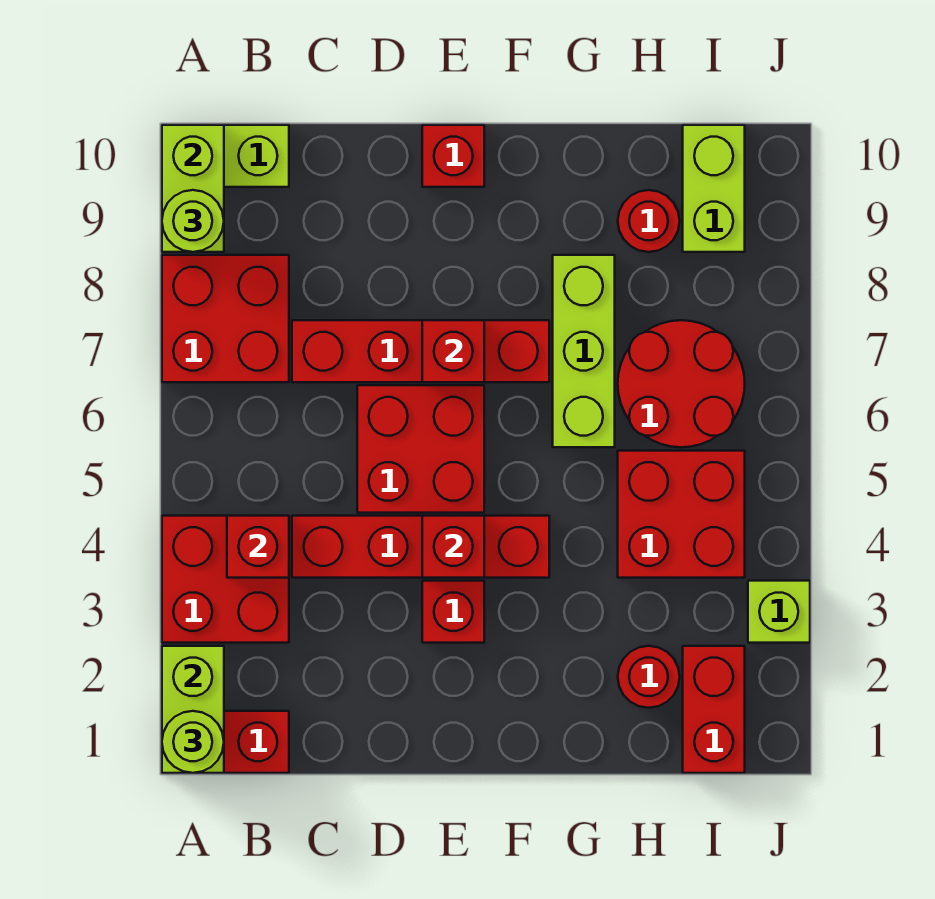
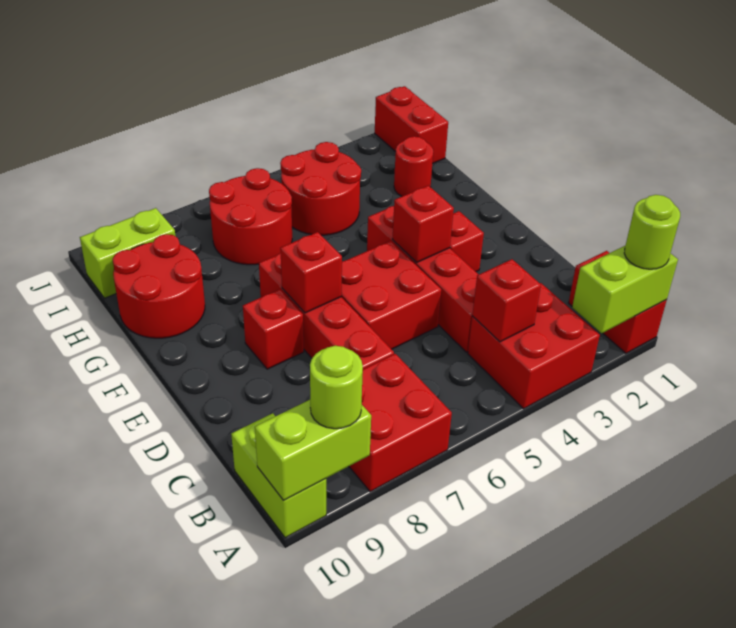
red brick E10 level 1 -> red brick E8 level 1
lime brick G6:G8 level 1 -> none
red brick H4:I5 level 1 -> red round brick H4:I5 level 1
red round brick H9 level 1 -> red round brick G9:H10 level 1
red brick I1:I2 level 1 -> red brick I1:J1 level 1
lime brick J3 level 1 -> none

